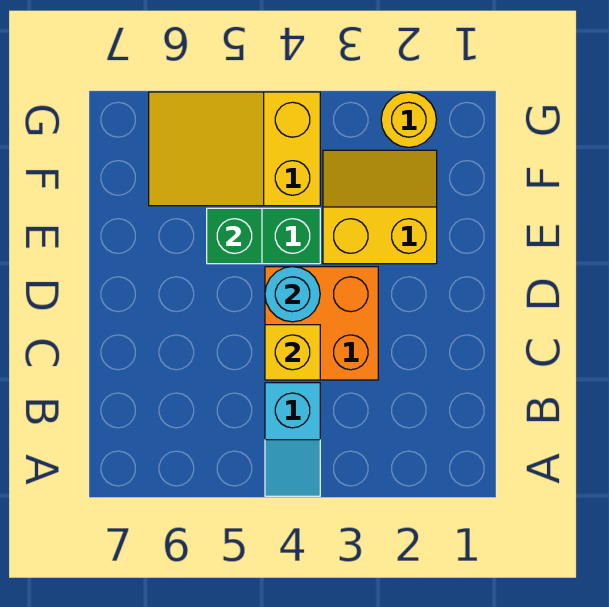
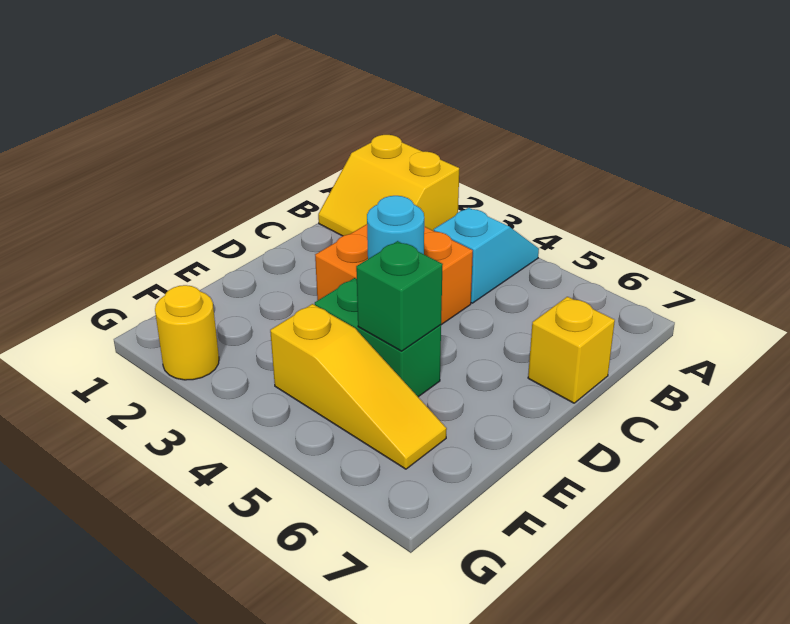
yellow brick C4 level 2 -> yellow brick C7 level 1
yellow slope E2:F3 level 1 top E -> yellow slope A1:B2 level 1 top A
yellow slope F4:G6 level 1 top 4 -> yellow slope F4:F6 level 1 top 4

